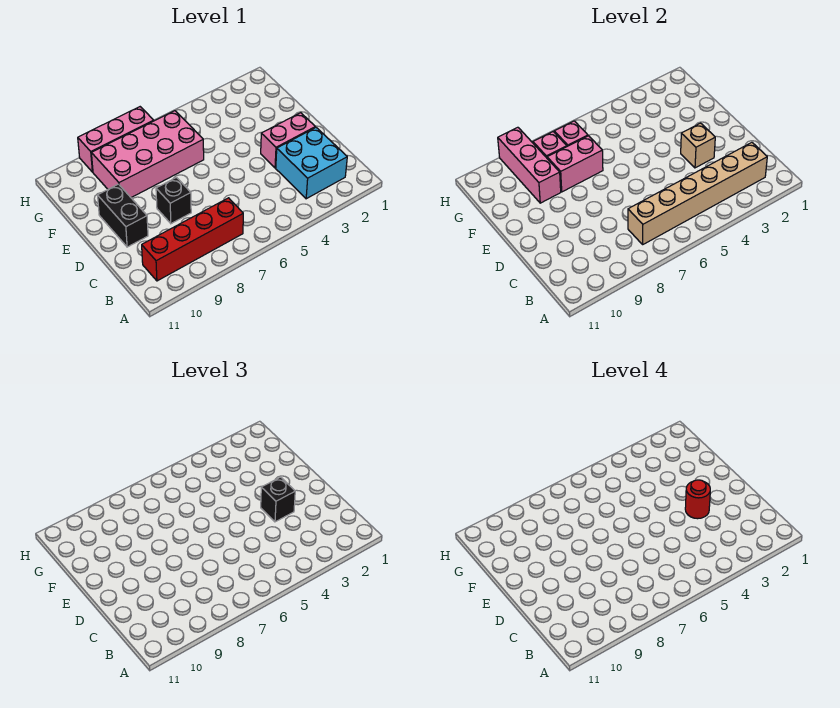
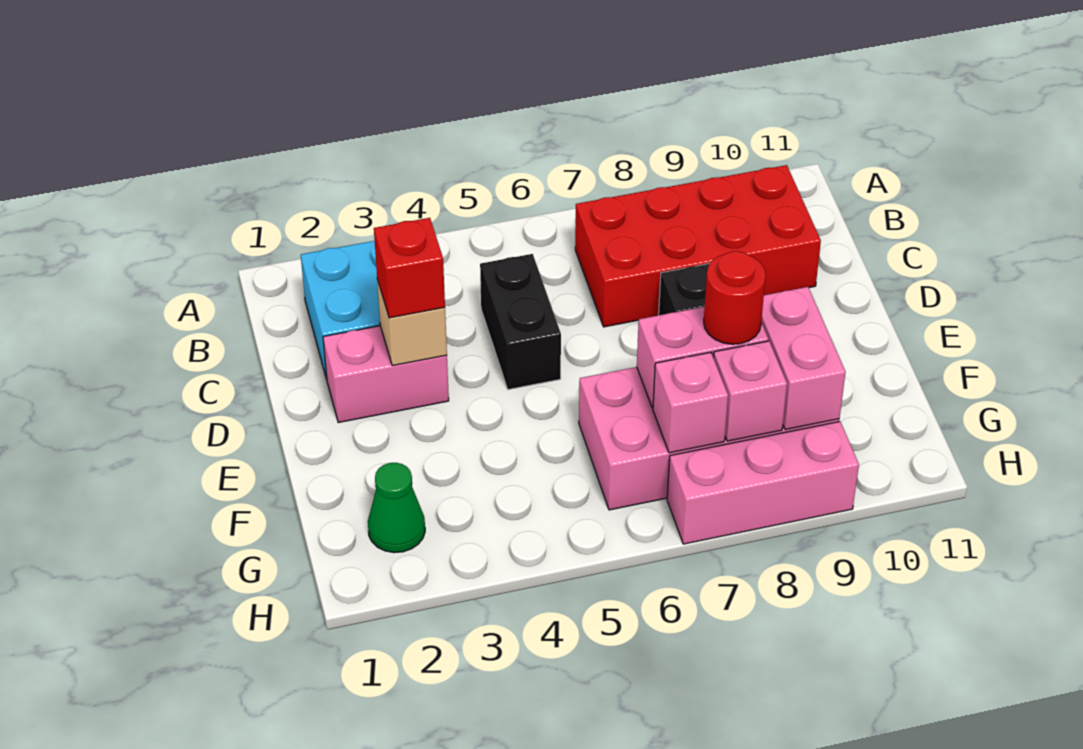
tan brick B2:B7 level 2 -> none
red brick B7:B10 level 1 -> red brick B7:C10 level 1
black brick D3 level 3 -> red brick D3 level 3
red round brick D3 level 4 -> red round brick F8 level 3
black brick D10:E10 level 1 -> black brick C5:D5 level 1
pink brick F9:H9 level 2 -> pink brick F9:G9 level 2
none -> green cone G2 level 1

